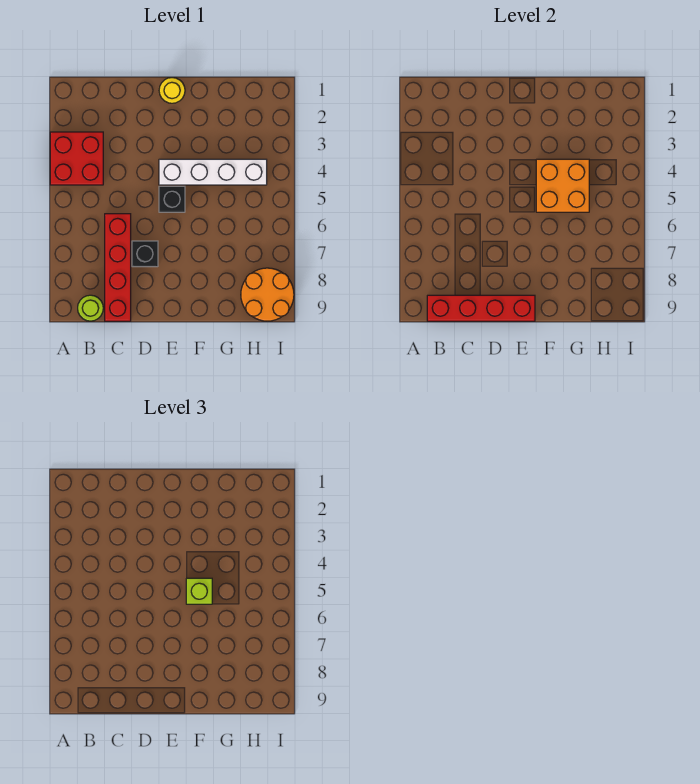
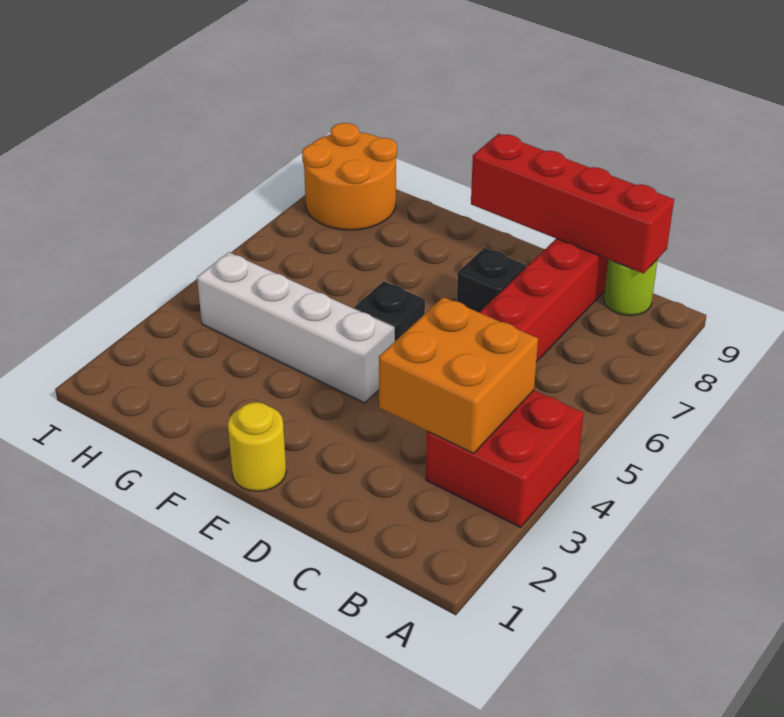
orange brick F4:G5 level 2 -> orange brick B3:C4 level 2
lime brick F5 level 3 -> none

